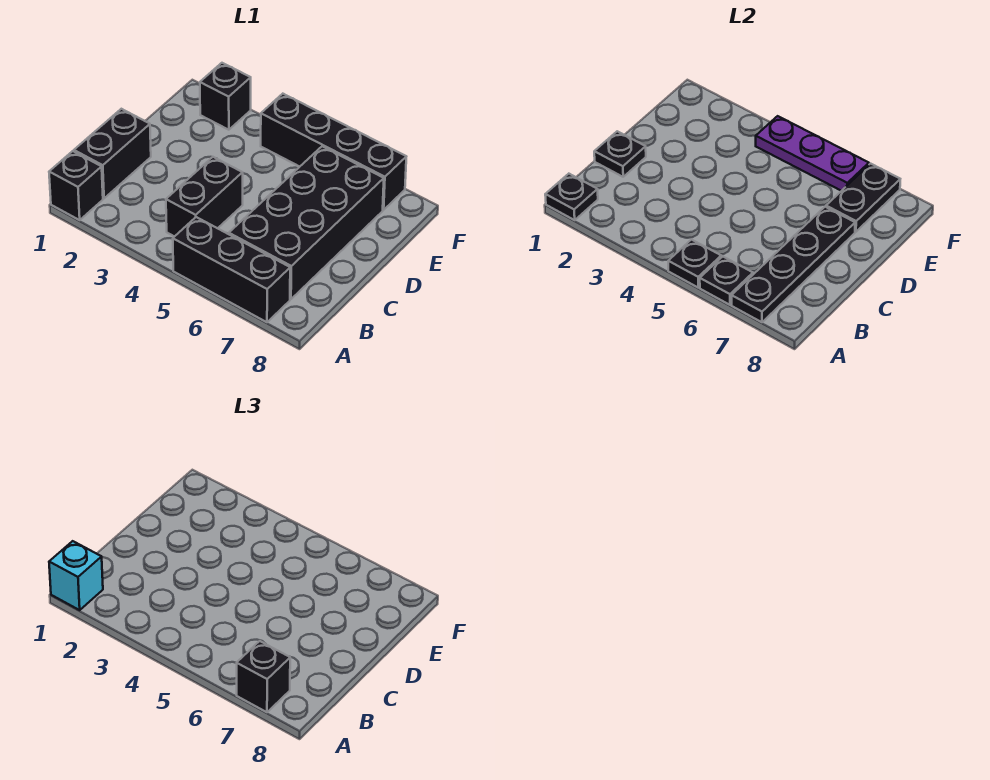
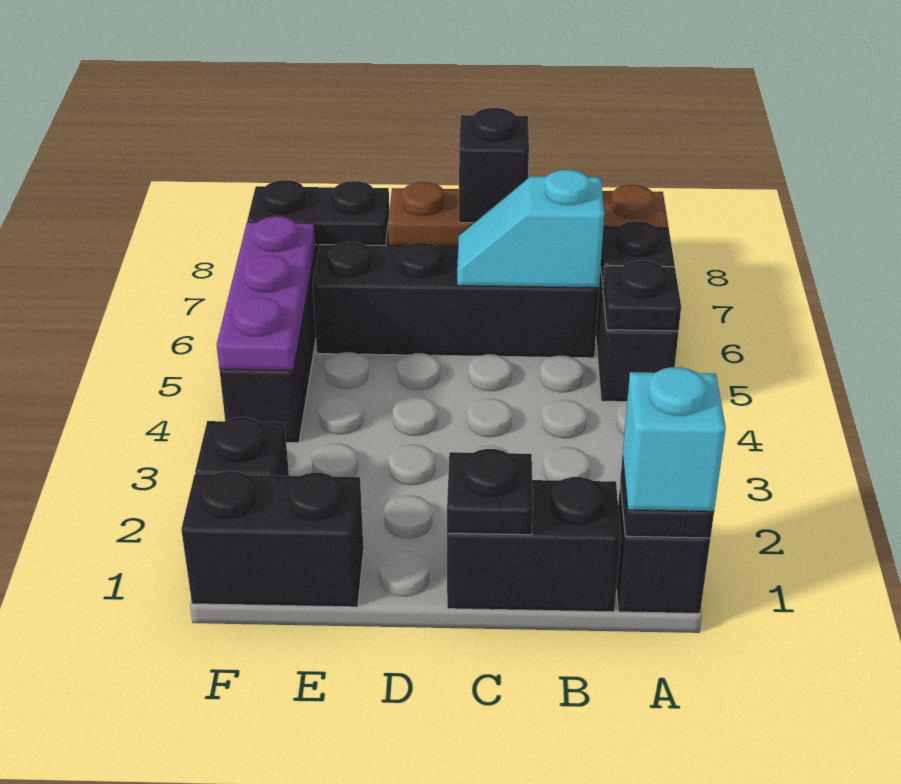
black plate A7:D7 level 2 -> brown plate A7:D7 level 2
black brick A7 level 3 -> black brick C7 level 3
black brick B4:C4 level 1 -> black brick E1:F1 level 1
none -> cyan slope B6:C6 level 2 top B

